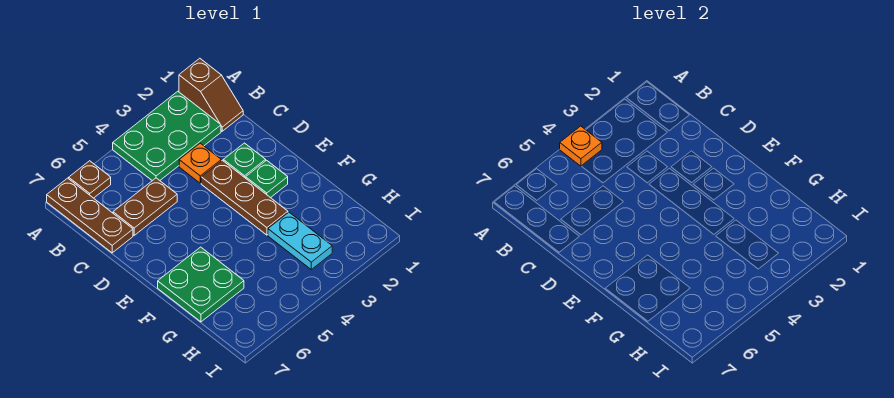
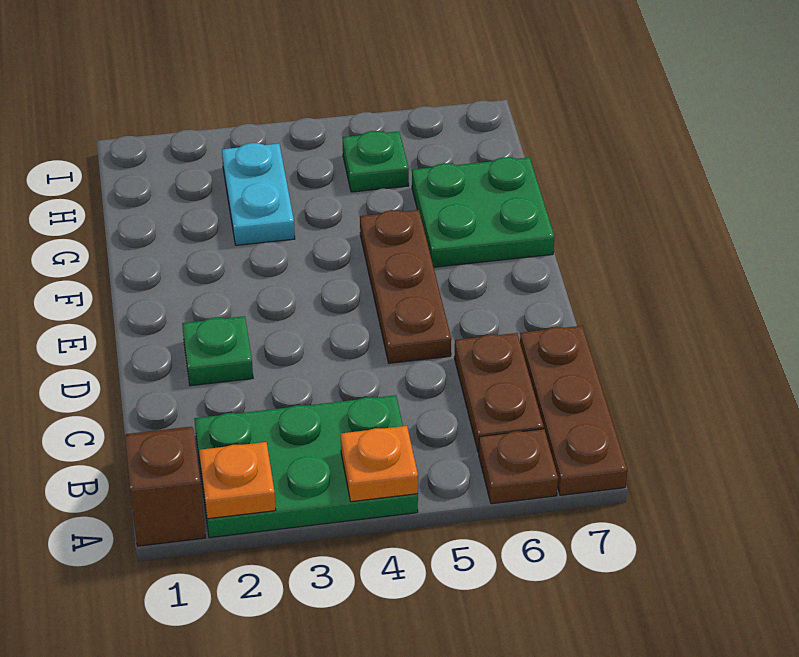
orange plate C3 level 1 -> orange plate A2 level 2
brown plate C5:C6 level 1 -> brown plate B6:C6 level 1
brown plate D3:F3 level 1 -> brown plate D5:F5 level 1
green plate E2 level 1 -> green plate H5 level 1

